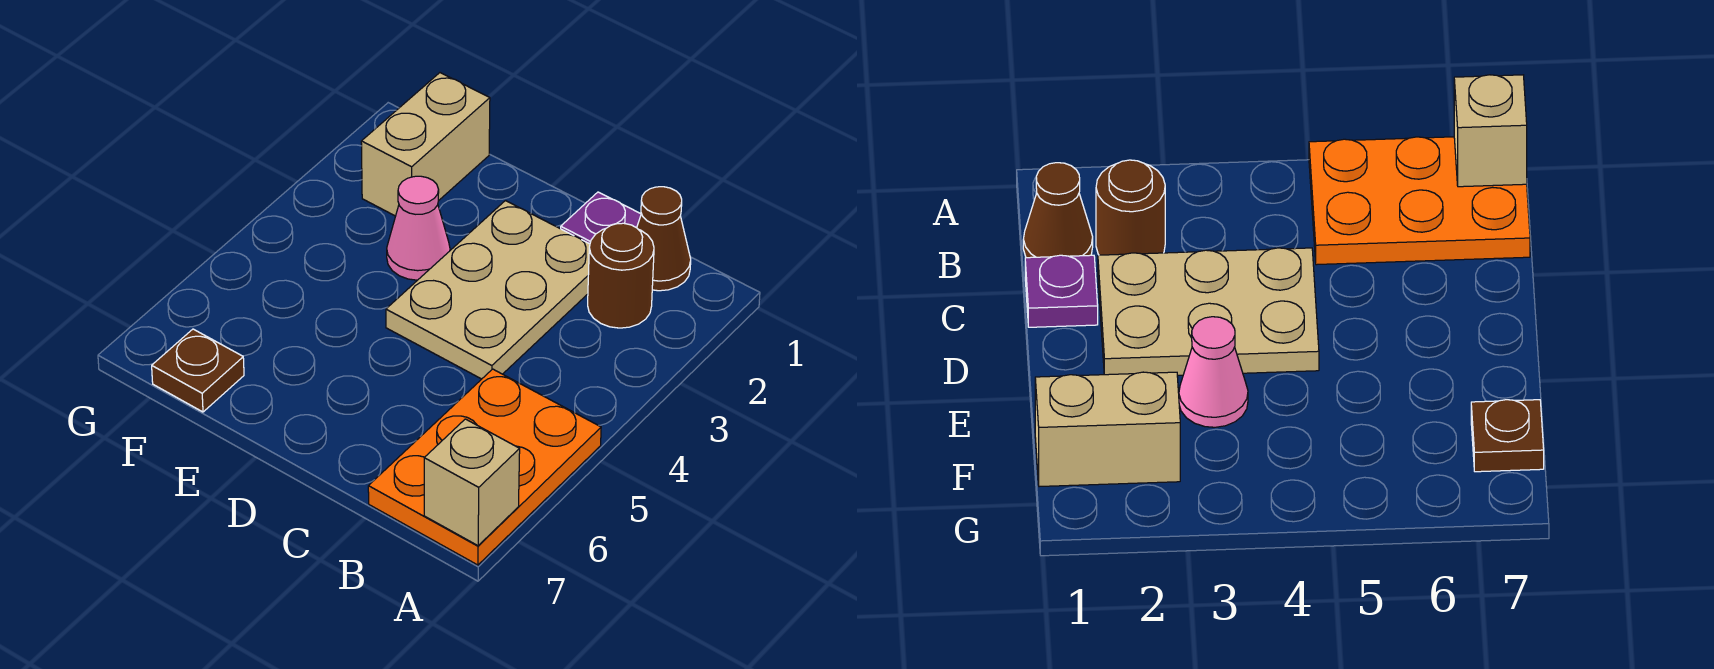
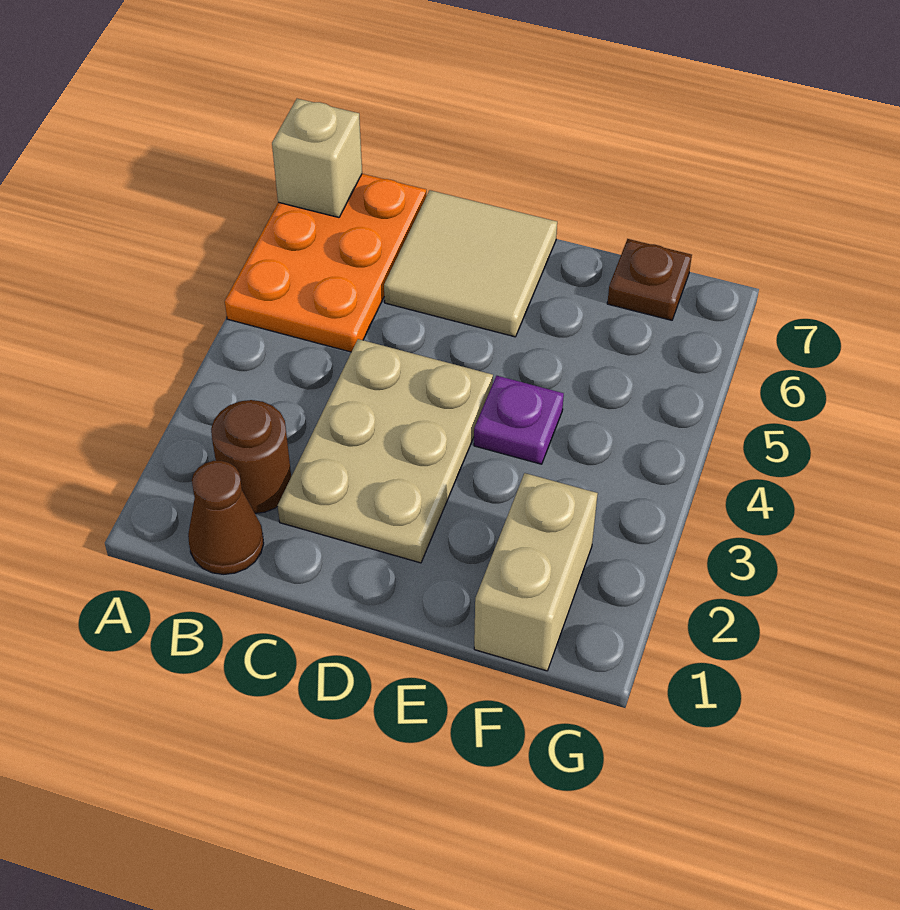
purple plate C1 level 1 -> purple plate E4 level 1
none -> tan tile C6:D7 level 1
pink cone E3 level 1 -> none

